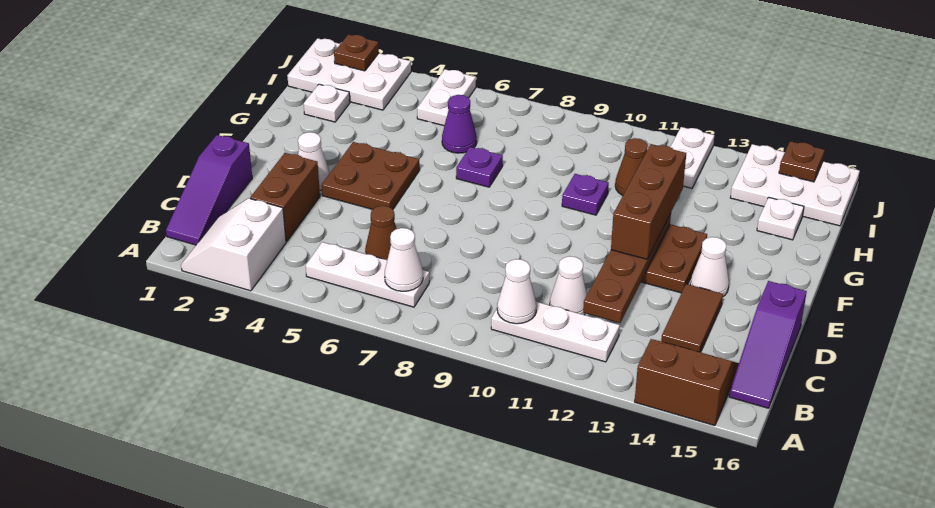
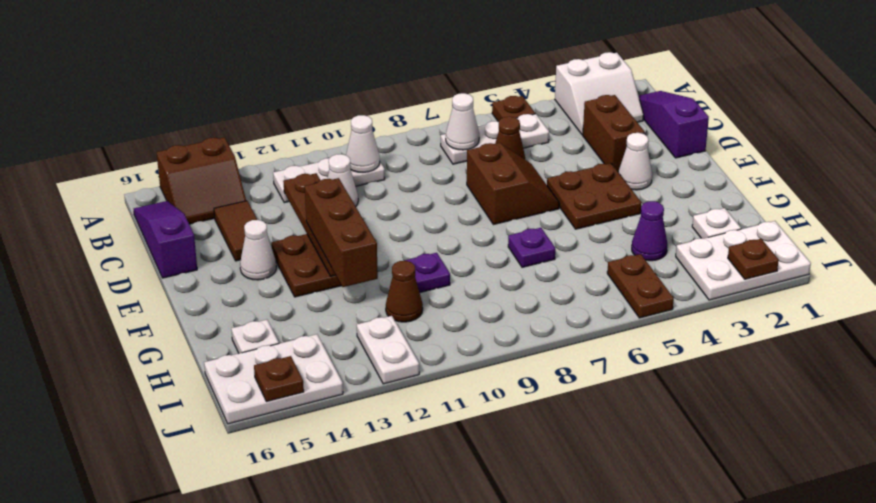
white slope A2:B3 level 1 top 3 -> white slope A2:B3 level 1 top A
none -> brown plate A5 level 1
none -> brown slope D6:E7 level 1 top 7
purple cone H6 level 1 -> purple cone H4 level 1
white plate I5:J5 level 1 -> brown plate I5:J5 level 1

